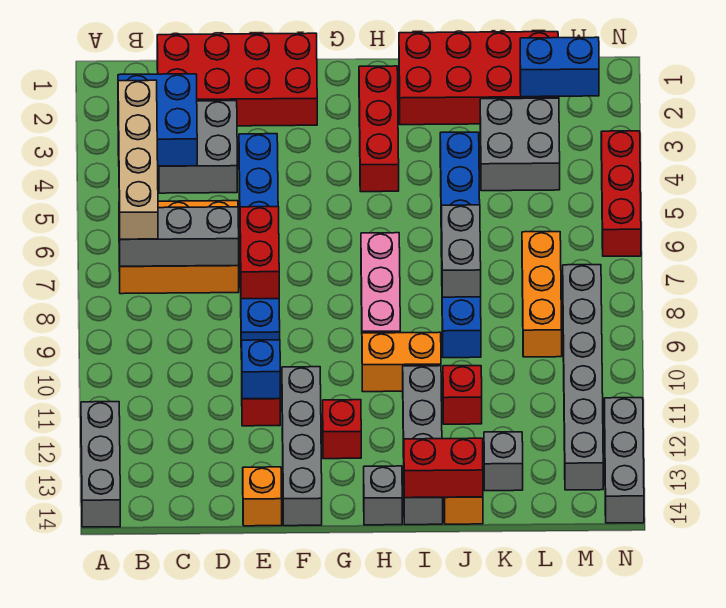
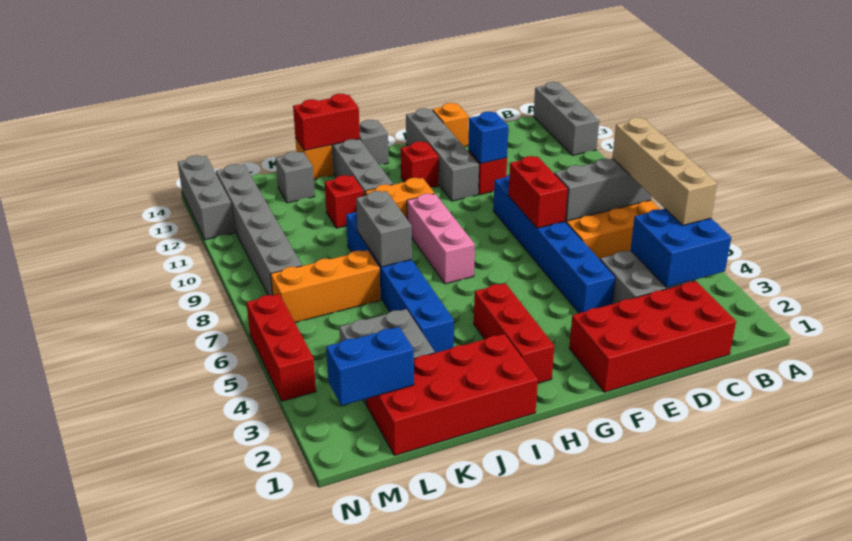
orange brick L7:L9 level 1 -> orange brick K7:M7 level 1

